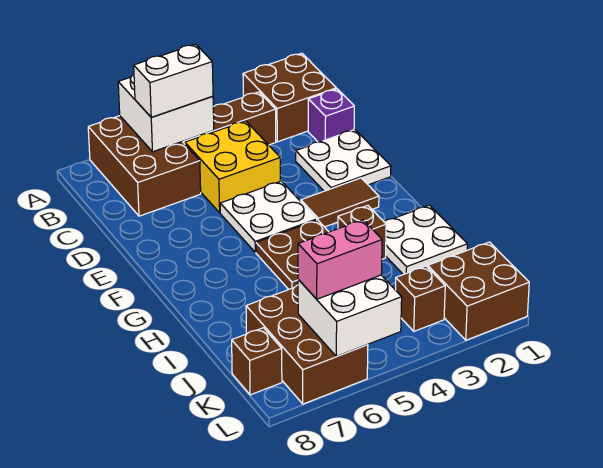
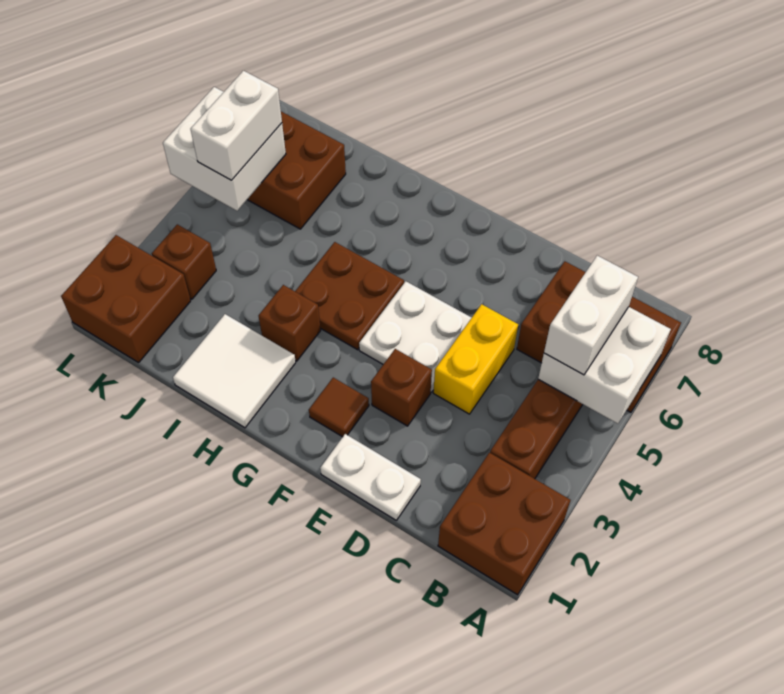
purple brick C1 level 1 -> none
yellow brick C4:D5 level 1 -> yellow brick D4:D5 level 1
white plate D1:E2 level 1 -> white plate D1:E1 level 1
brown tile F2:F3 level 1 -> brown tile F2 level 1
white plate H1:I2 level 1 -> white tile H1:I2 level 1
pink brick K5:K6 level 3 -> white brick K5:K6 level 3
brown brick K8 level 1 -> brown brick E3 level 1

